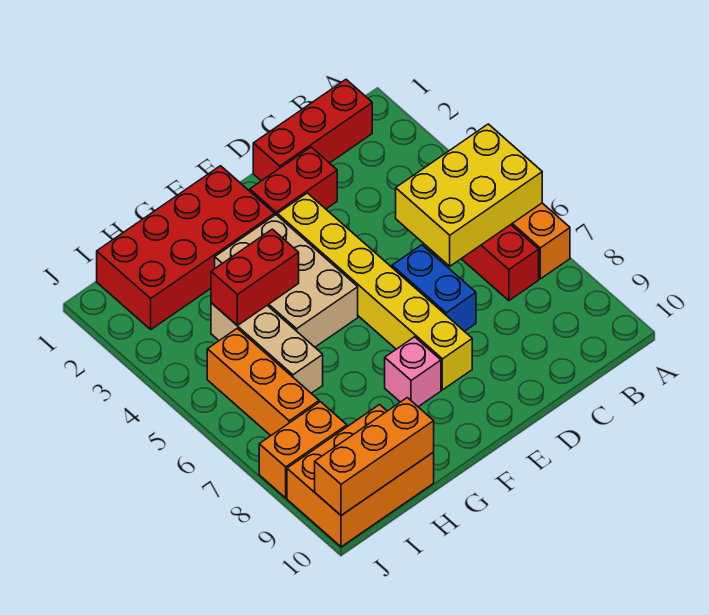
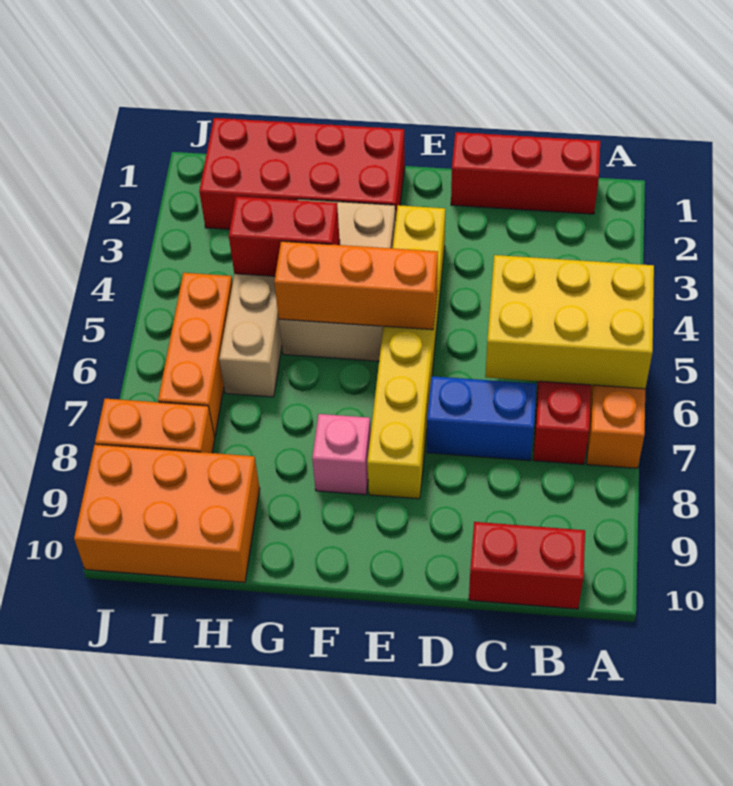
red brick D2:E2 level 1 -> red brick B10:C10 level 1
blue brick D6:D7 level 1 -> blue brick C7:D7 level 1
orange brick H10:J10 level 2 -> orange brick E5:G5 level 2

